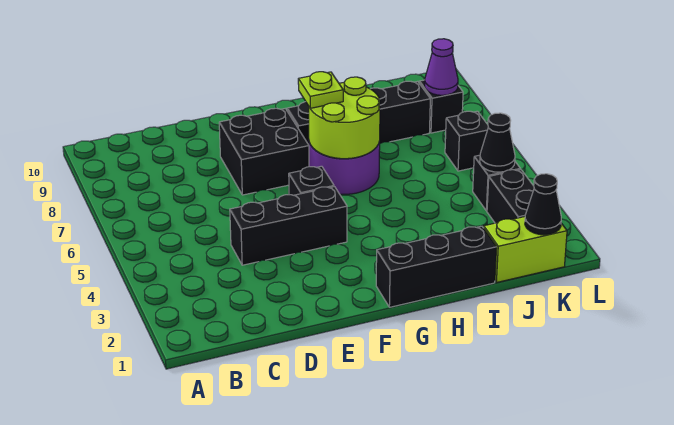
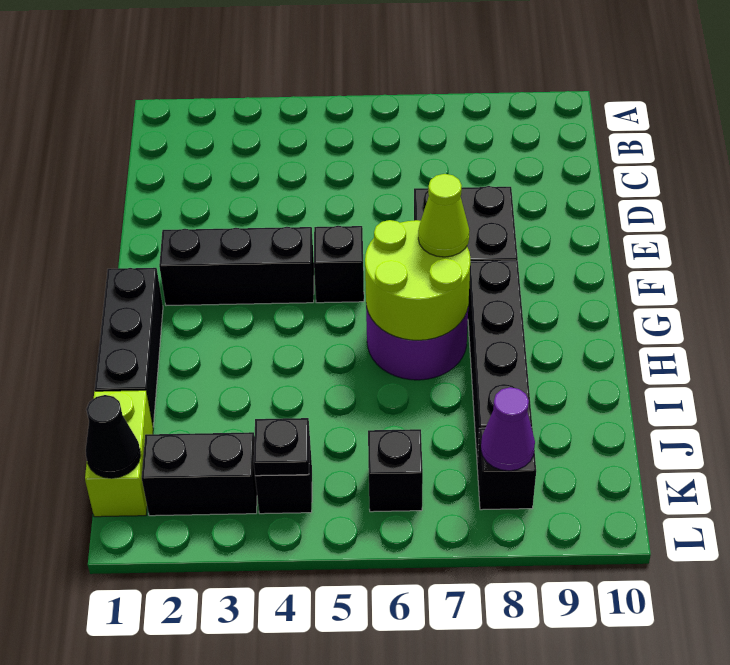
black brick D4:F4 level 1 -> black brick F2:F4 level 1
lime plate G7 level 3 -> lime cone G7 level 3
black cone K4 level 2 -> black plate K4 level 2

